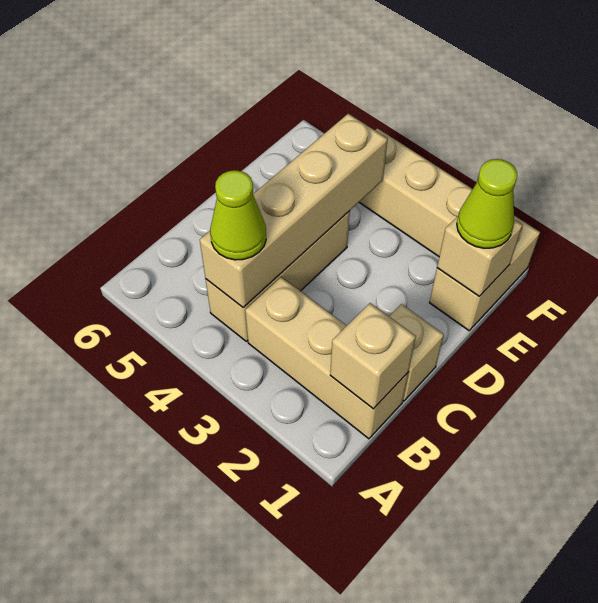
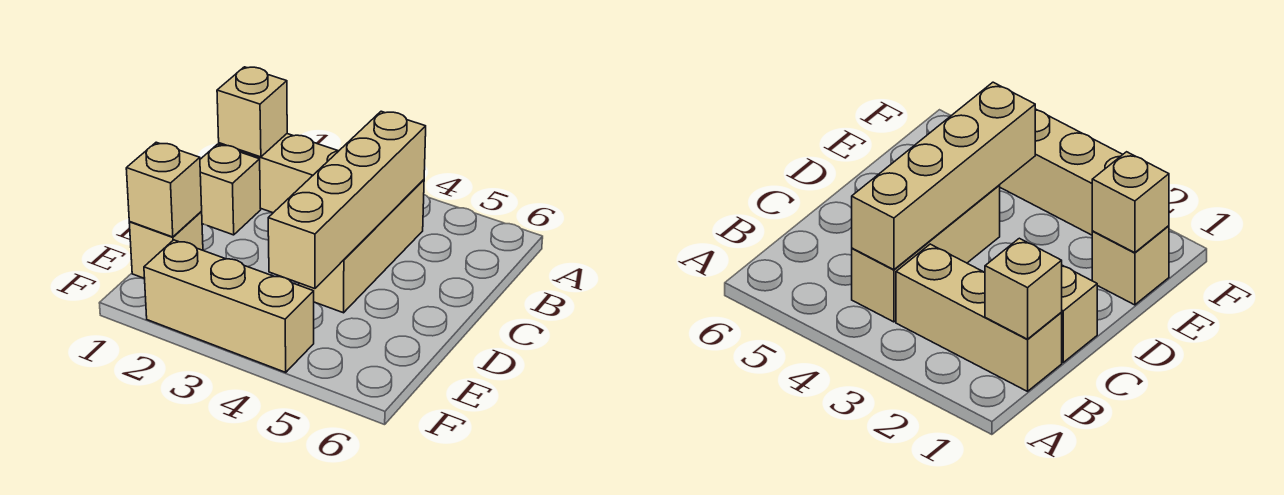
lime cone B4 level 3 -> none
tan brick E1:F1 level 1 -> tan brick E1 level 1
lime cone E1 level 3 -> none

